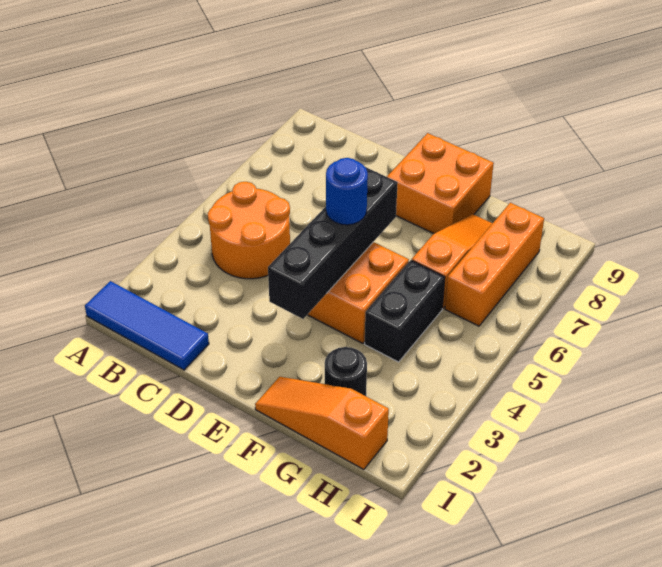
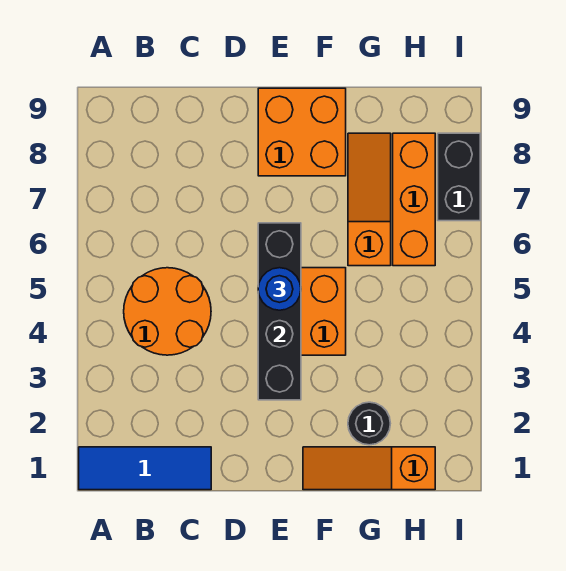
black brick G4:G5 level 1 -> black brick I7:I8 level 1

